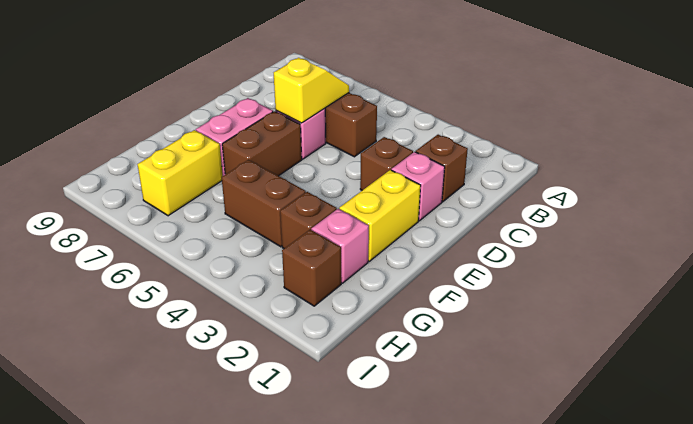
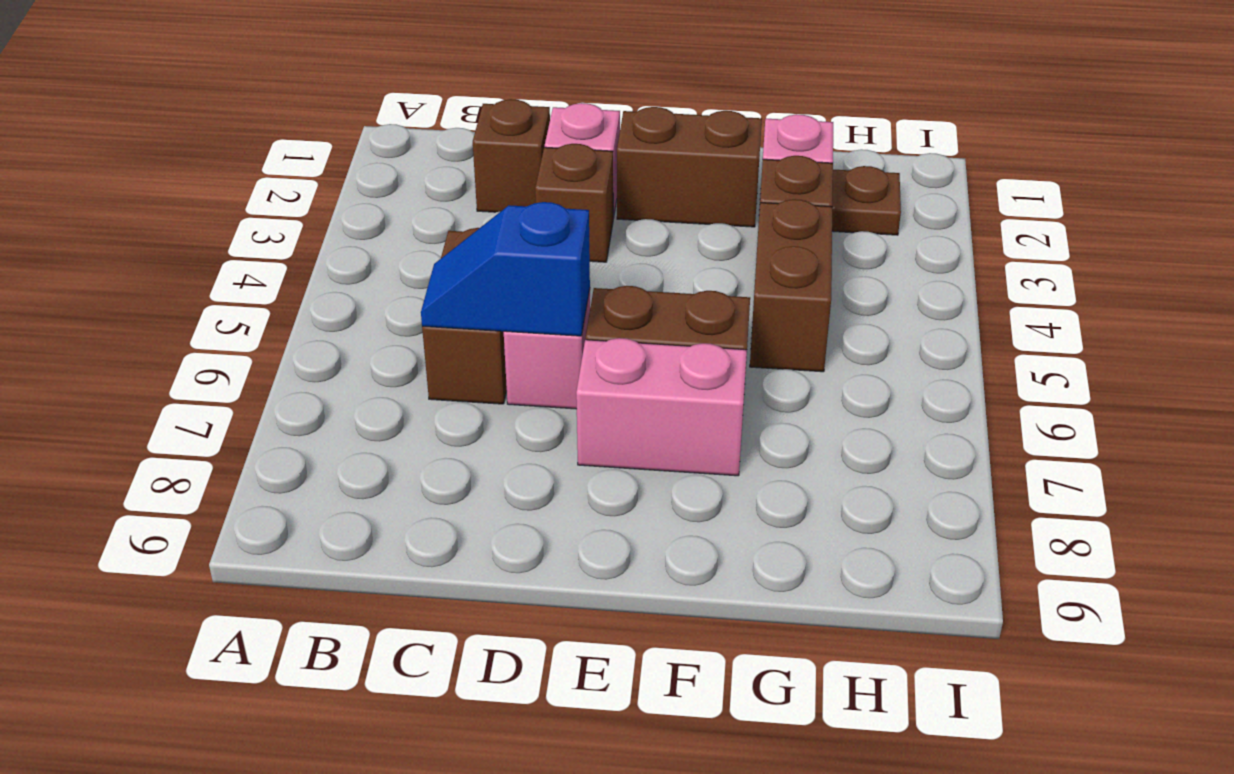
yellow slope C6:D6 level 2 top D -> blue slope C6:D6 level 2 top D
yellow brick E2:F2 level 1 -> brown brick E2:F2 level 1
yellow brick G7:H7 level 1 -> none
brown brick H2 level 1 -> brown plate H2 level 1

